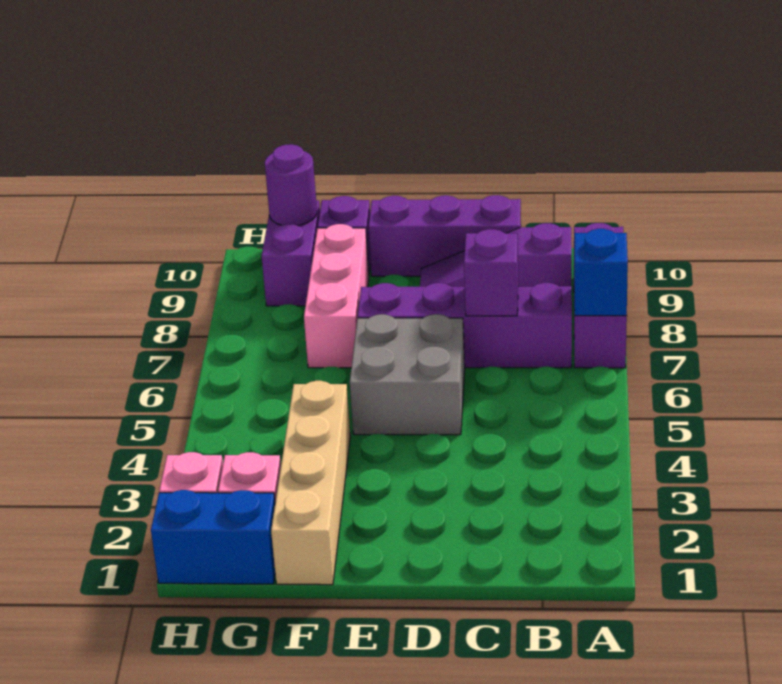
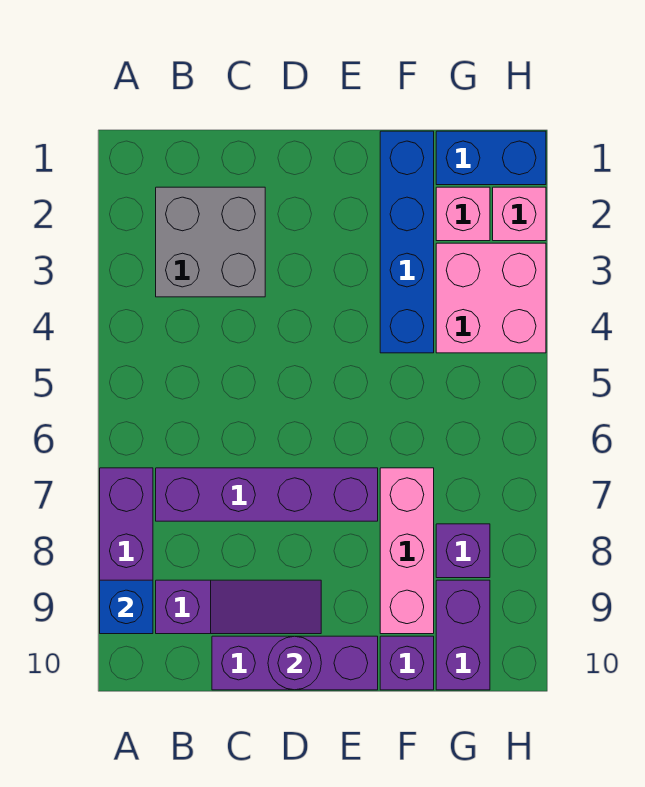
blue brick A7 level 2 -> blue brick A9 level 2
purple brick C7 level 2 -> purple brick G8 level 1
grey brick D5:E6 level 1 -> grey brick B2:C3 level 1
tan brick F1:F4 level 1 -> blue brick F1:F4 level 1
none -> pink brick G3:H4 level 1
purple round brick G10 level 2 -> purple round brick D10 level 2

